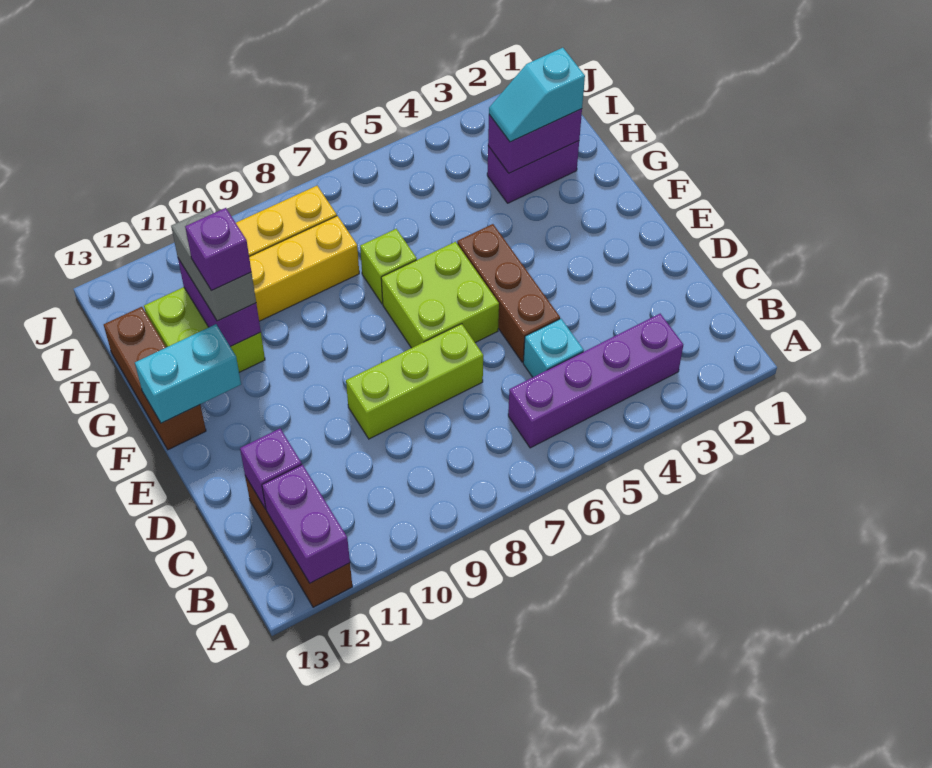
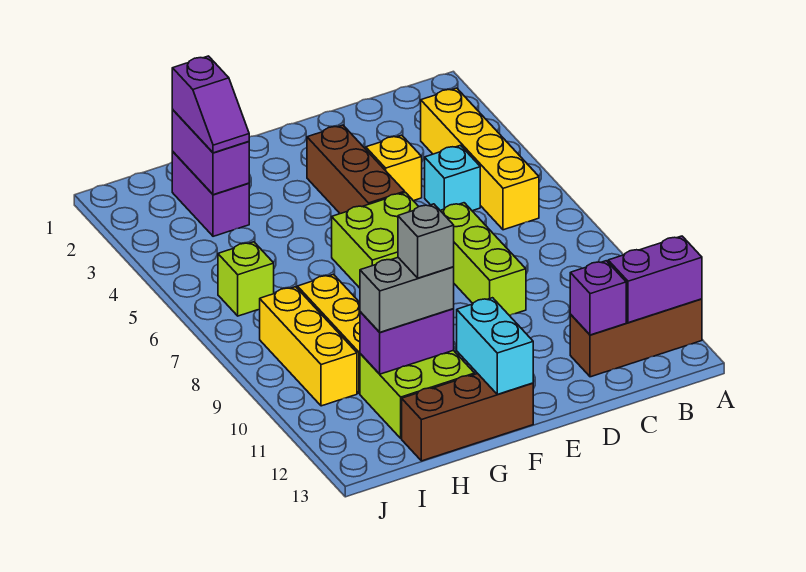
purple brick B3:B6 level 1 -> yellow brick B3:B6 level 1
none -> yellow brick D4 level 1
brown brick D5:F5 level 1 -> brown brick E3:E5 level 1
lime brick G7 level 1 -> lime brick I6 level 1
purple brick G11 level 4 -> grey brick G11 level 4
cyan slope H2:H3 level 3 top 2 -> purple slope H2:H3 level 3 top 2

